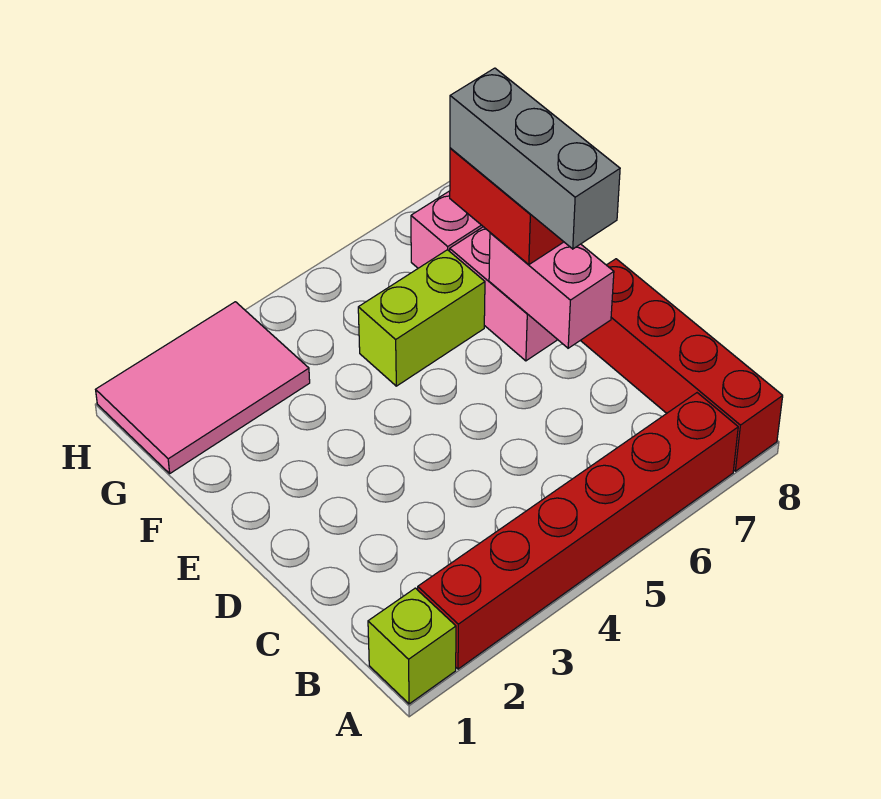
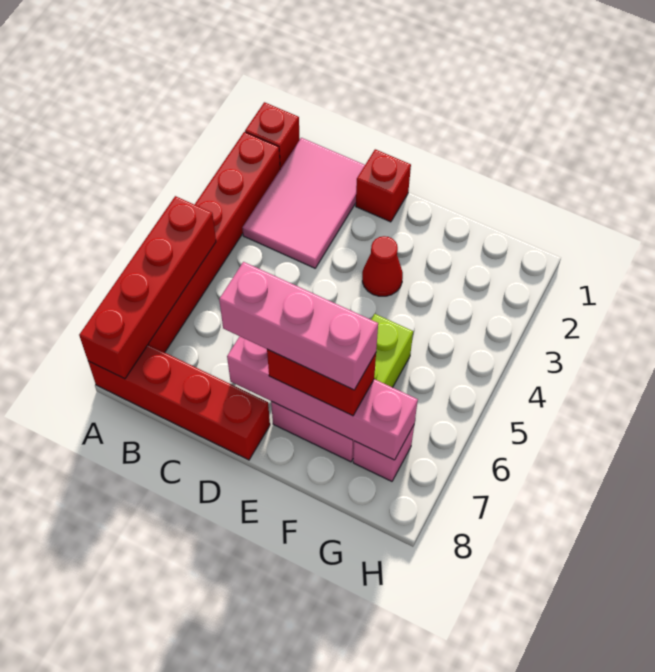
lime brick A1 level 1 -> red brick A1 level 1
none -> red brick A5:A8 level 2
none -> red brick D1 level 1
pink brick D7:E7 level 2 -> pink brick D7:G7 level 2
grey brick D7:F7 level 4 -> pink brick D7:F7 level 4
none -> red cone E3 level 1
pink tile G1:H3 level 1 -> pink tile B1:C3 level 1

